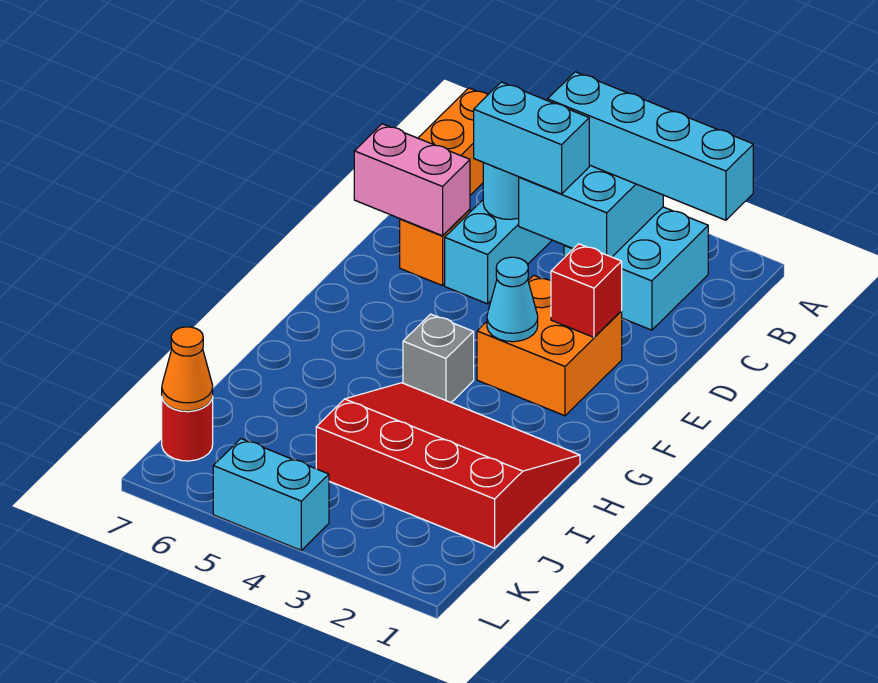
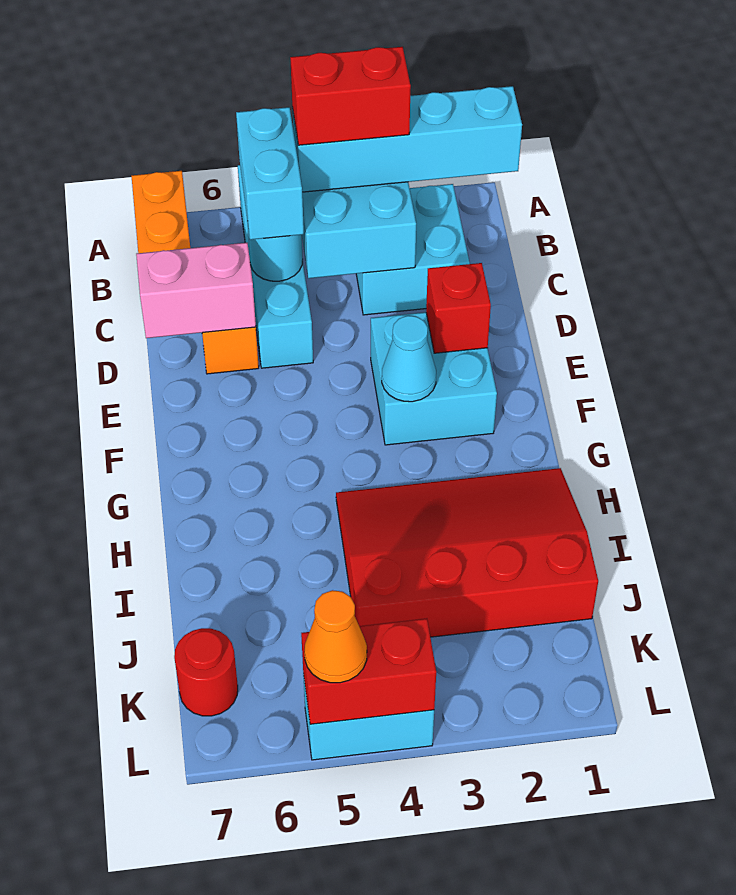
none -> red brick B3:B4 level 4
cyan brick C4:C5 level 3 -> cyan brick B5:C5 level 3
orange brick E2:F3 level 1 -> cyan brick E2:F3 level 1
grey brick G4 level 1 -> none
orange cone K7 level 2 -> orange cone L5 level 3
none -> red brick L4:L5 level 2

